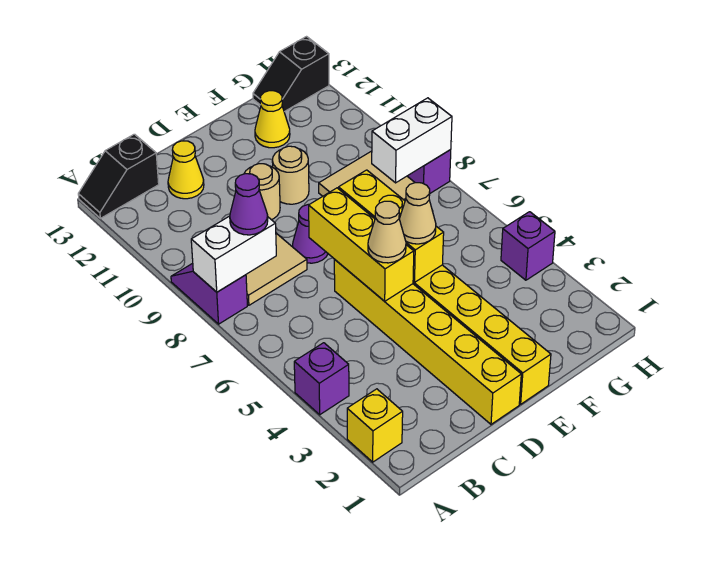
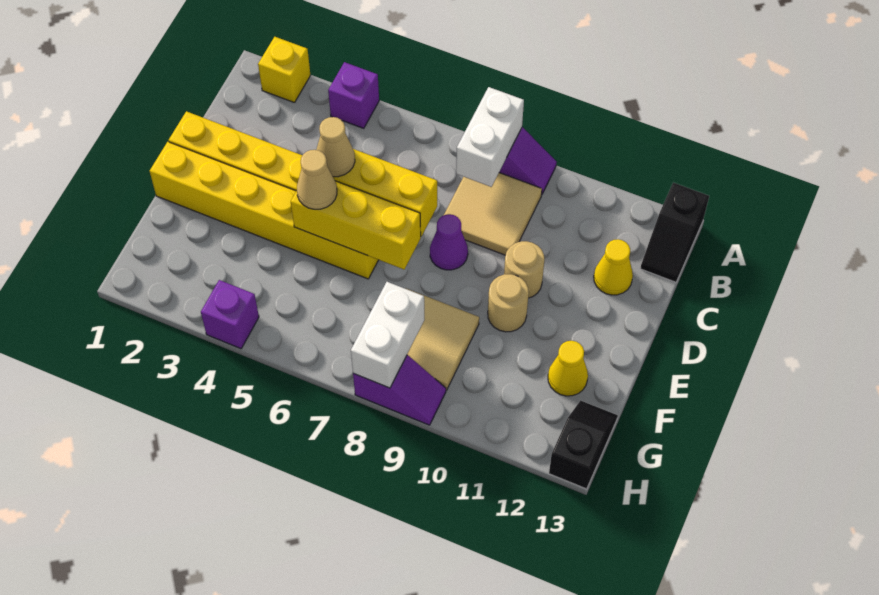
black slope A13:B13 level 1 top B -> black slope A13:B13 level 1 top A
purple cone B8 level 3 -> none

